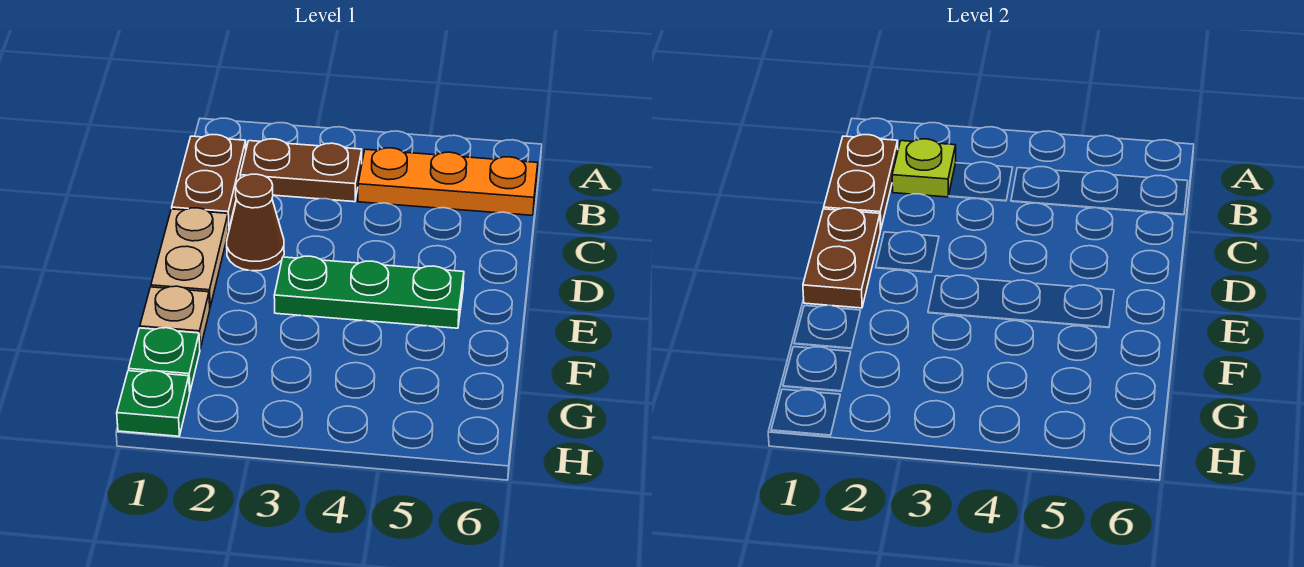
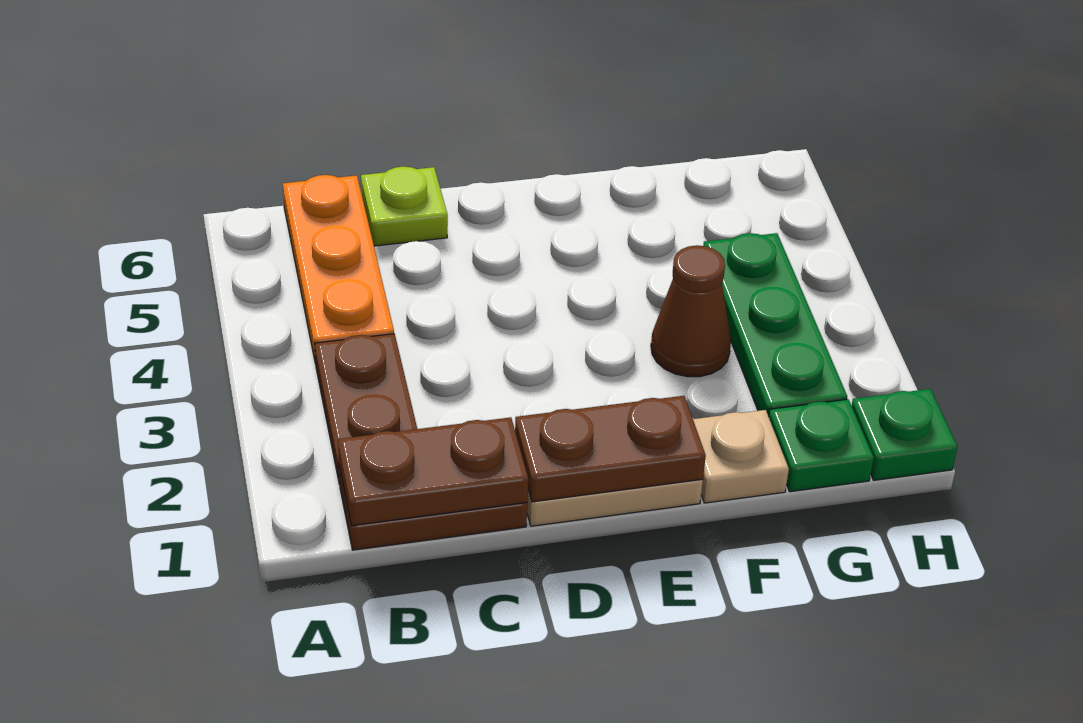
lime plate B2 level 2 -> lime plate C6 level 1
brown cone D2 level 1 -> brown cone F3 level 1
green plate E3:E5 level 1 -> green plate G2:G4 level 1

